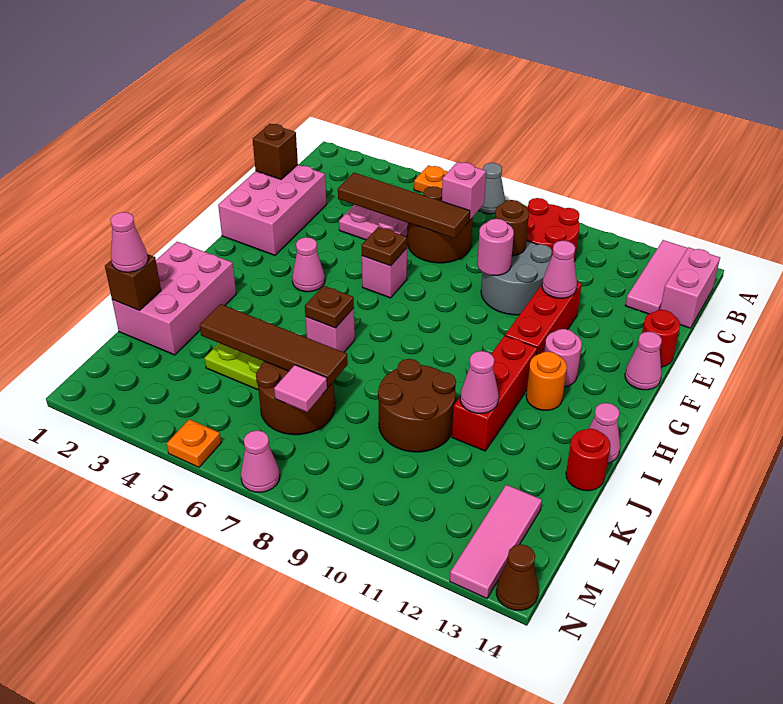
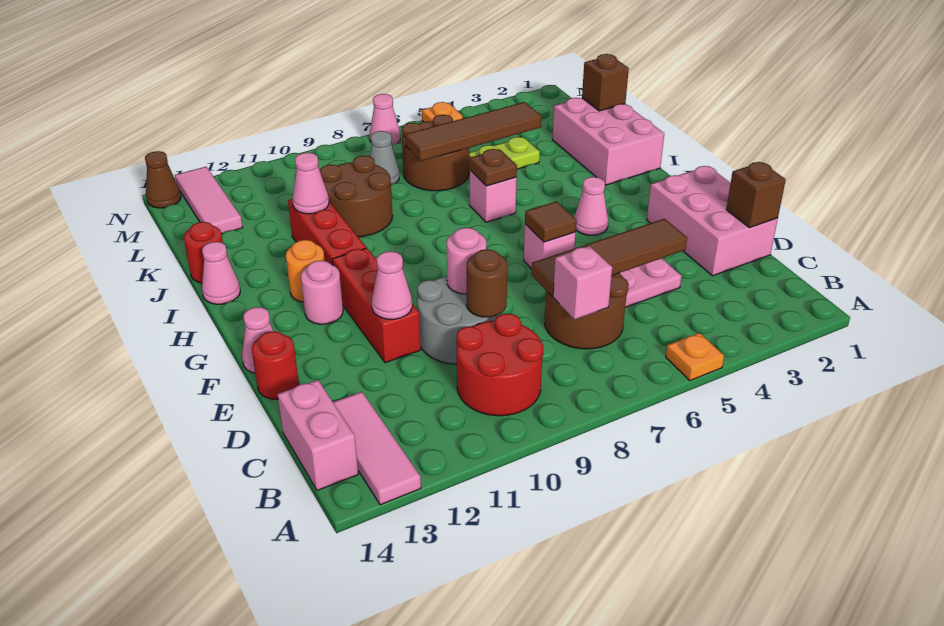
grey cone A7 level 1 -> grey cone L8 level 1
brown plate F6 level 2 -> brown tile F6 level 2
pink cone K1 level 3 -> none
pink tile L7 level 2 -> none

